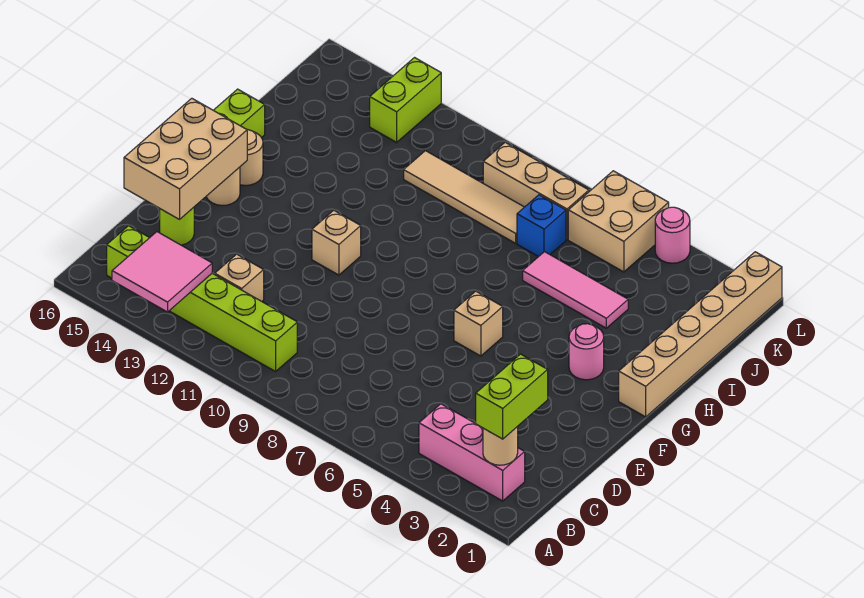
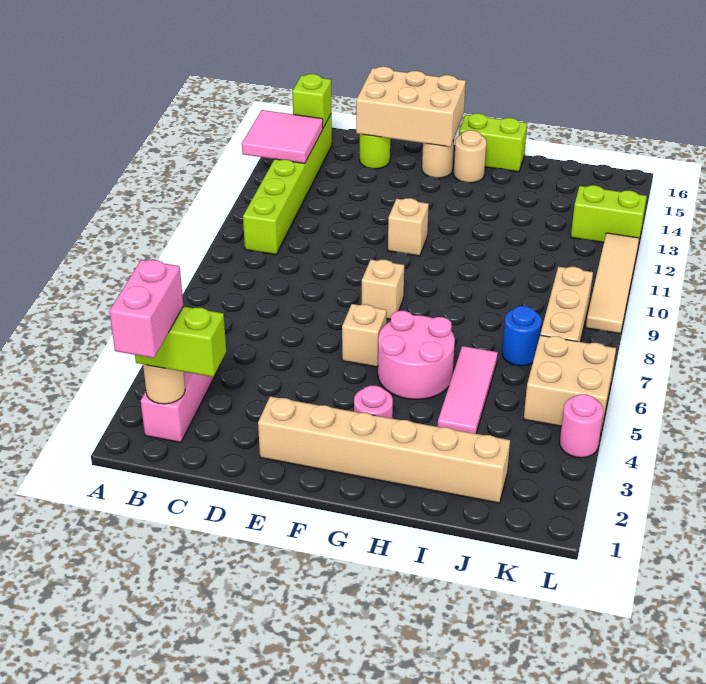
none -> pink brick B1:B2 level 4
none -> lime brick B15 level 2
tan brick C12 level 1 -> tan brick F8 level 1
tan brick G1:L1 level 1 -> tan brick E2:J2 level 1
none -> pink round brick G5:H6 level 1
blue brick J7 level 1 -> blue round brick J7 level 1
tan tile J8:J11 level 1 -> tan tile L9:L12 level 1

